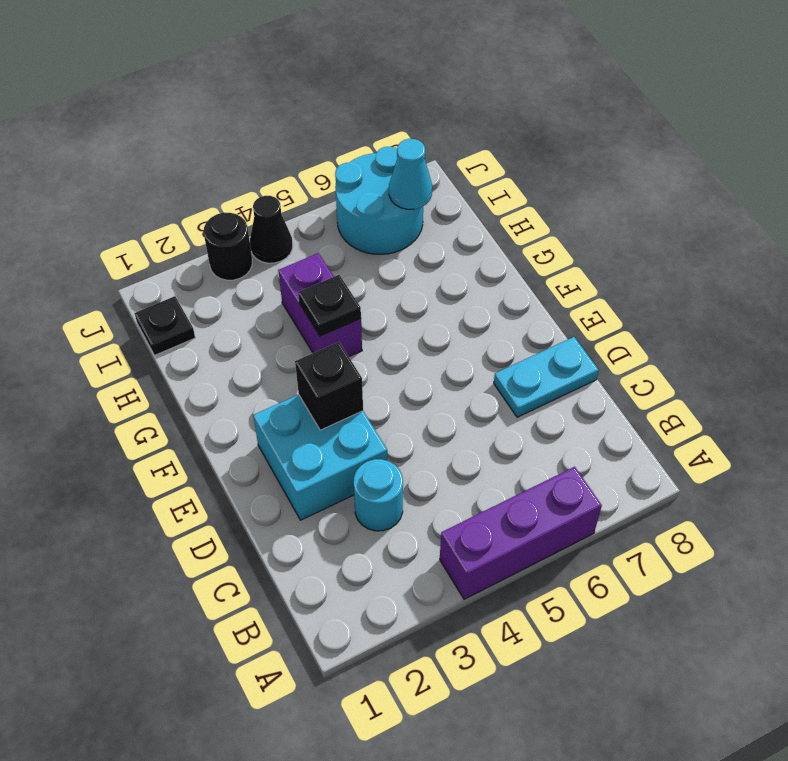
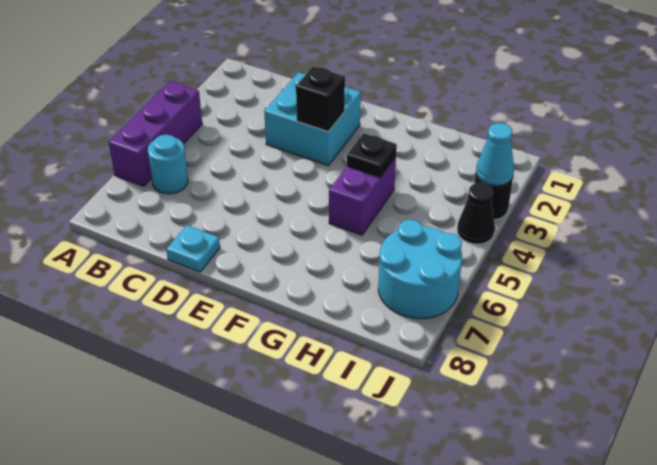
cyan round brick C3 level 1 -> cyan round brick B6 level 1
cyan plate D7:D8 level 1 -> cyan plate D8 level 1
purple brick G4:H4 level 1 -> purple brick G4:G5 level 1
black plate I1 level 1 -> none
cyan cone I7 level 2 -> cyan cone J3 level 2

